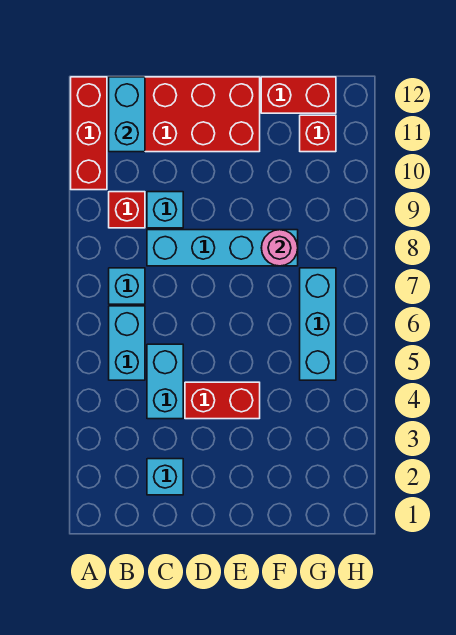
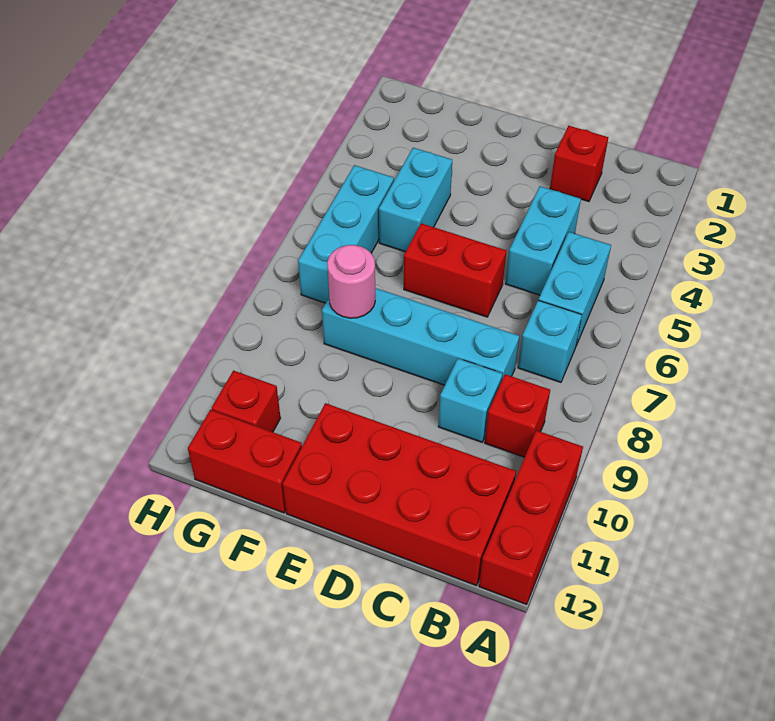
cyan brick B11:B12 level 2 -> cyan brick F4:F5 level 1
cyan brick C2 level 1 -> red brick C2 level 1
red brick D4:E4 level 1 -> red brick D6:E6 level 1

